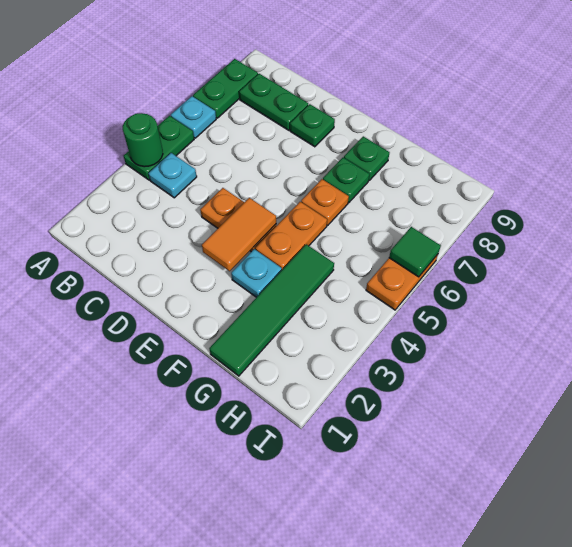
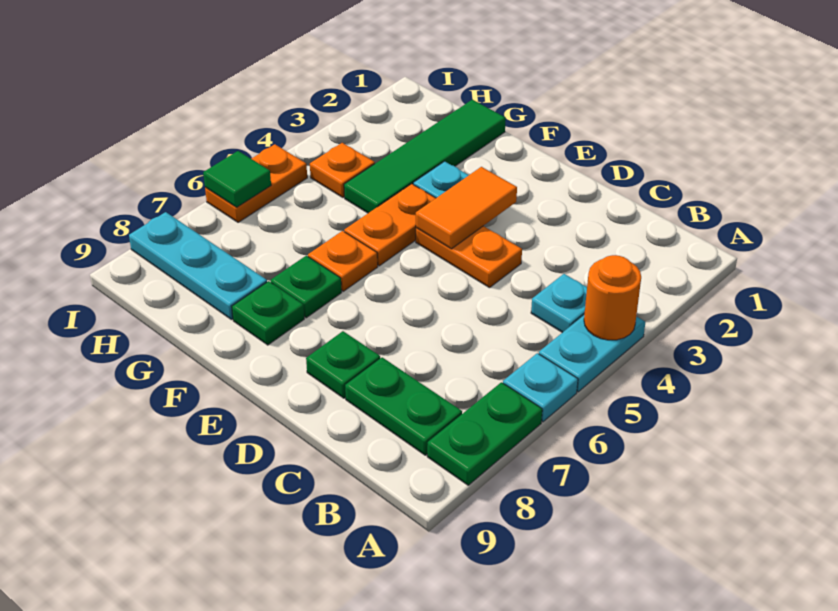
green plate A4:A5 level 1 -> cyan plate A4:A5 level 1
green round brick A4 level 2 -> orange round brick A4 level 2
none -> cyan plate G8:I8 level 1
none -> orange plate H4 level 1

